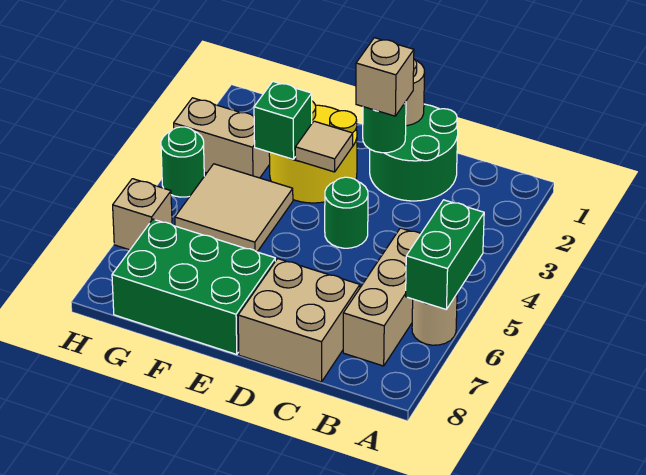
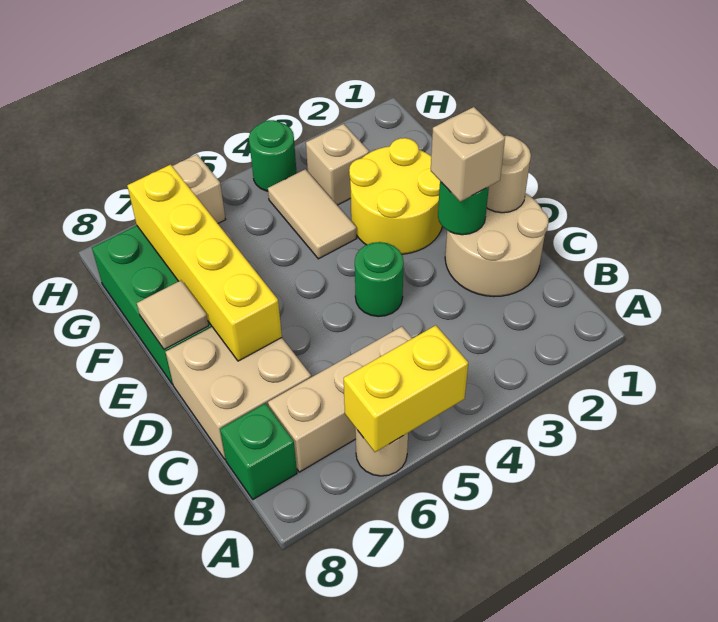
green brick A5:A6 level 2 -> yellow brick A5:A6 level 2
green round brick C1:D2 level 1 -> tan round brick C1:D2 level 1
none -> yellow brick D7:G7 level 2
tan tile E3 level 2 -> tan tile E8 level 2
green brick F3 level 2 -> green brick B8 level 1
tan tile F4:G5 level 1 -> tan tile F4:G4 level 1
tan brick G3:H3 level 1 -> tan brick G3 level 1

